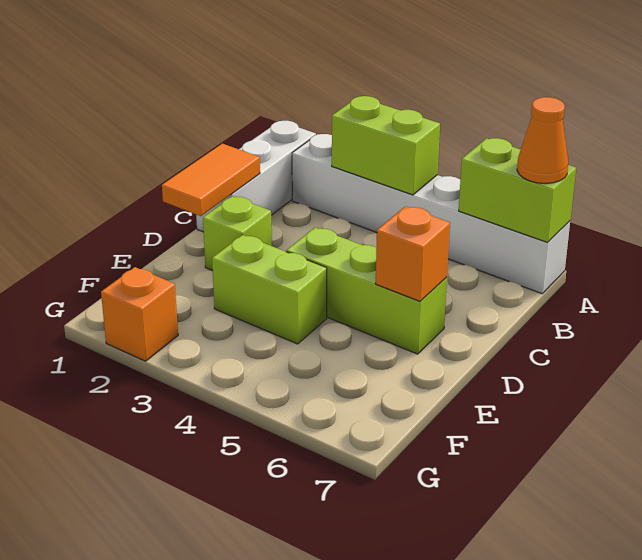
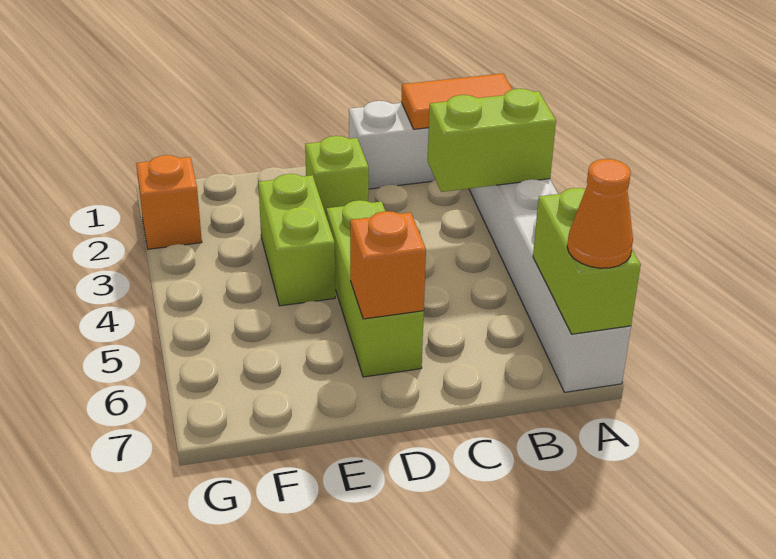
lime brick A3:A4 level 2 -> lime brick A3:B3 level 2
orange tile C1:D1 level 2 -> orange tile A1:B1 level 2

